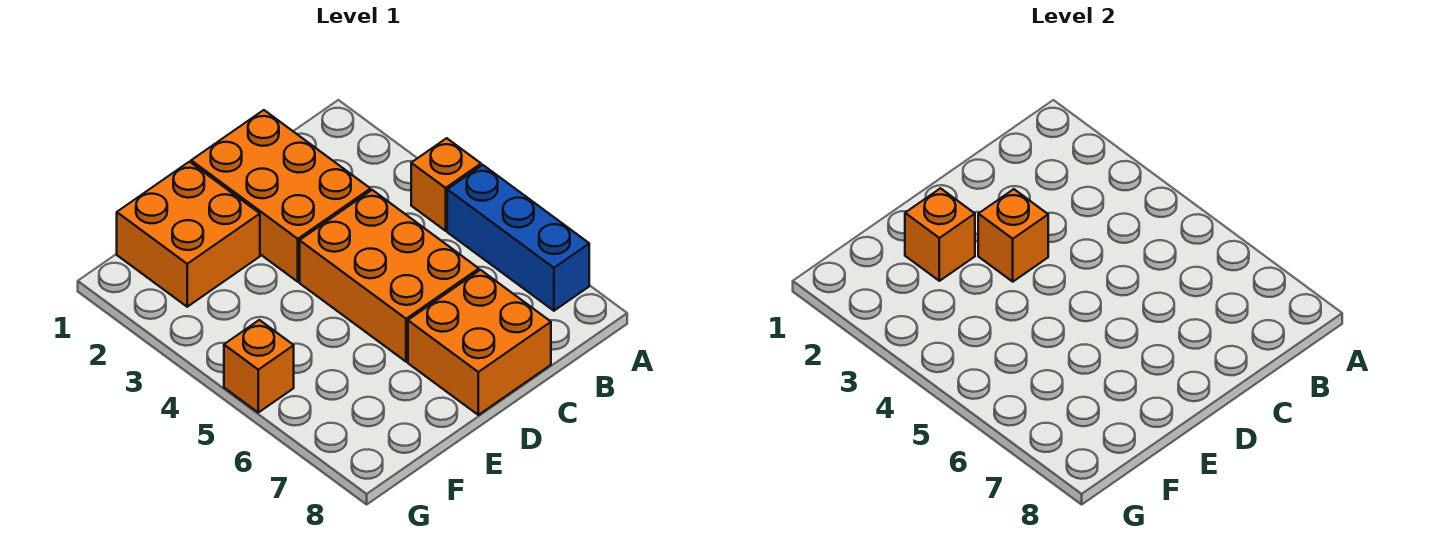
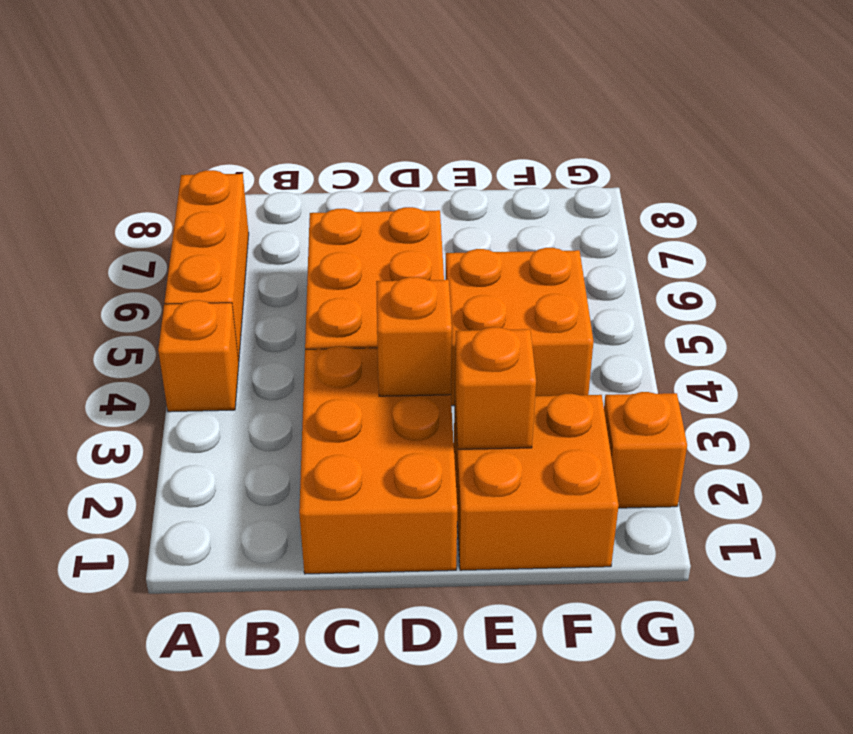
blue brick A5:A7 level 1 -> orange brick A5:A7 level 1
orange brick C7:D8 level 1 -> orange brick E4:F5 level 1
orange brick G5 level 1 -> orange brick G2 level 1

